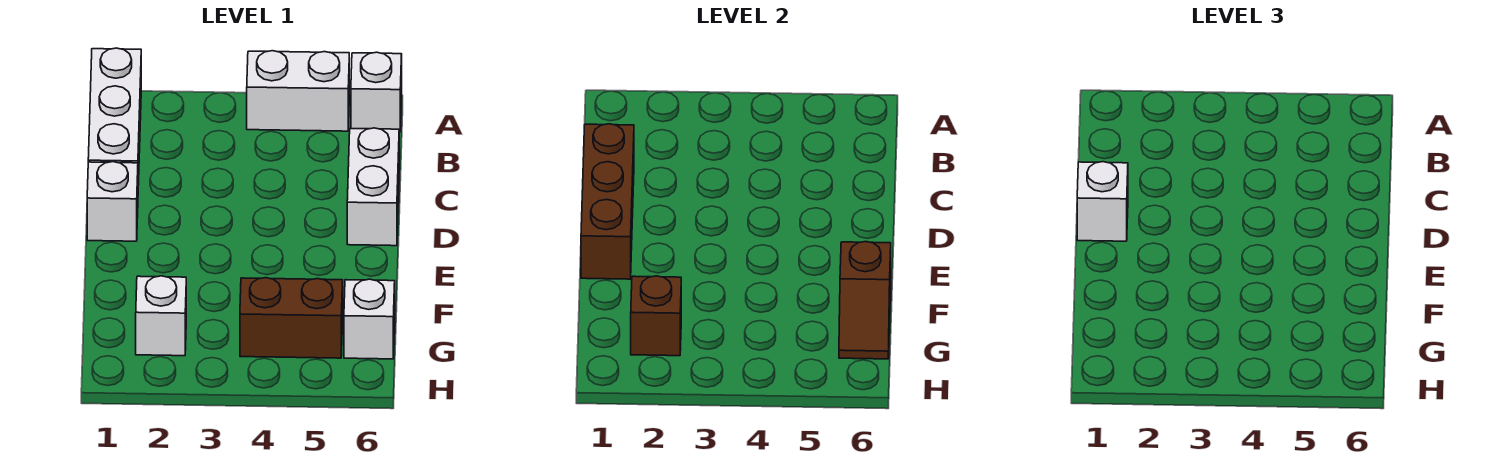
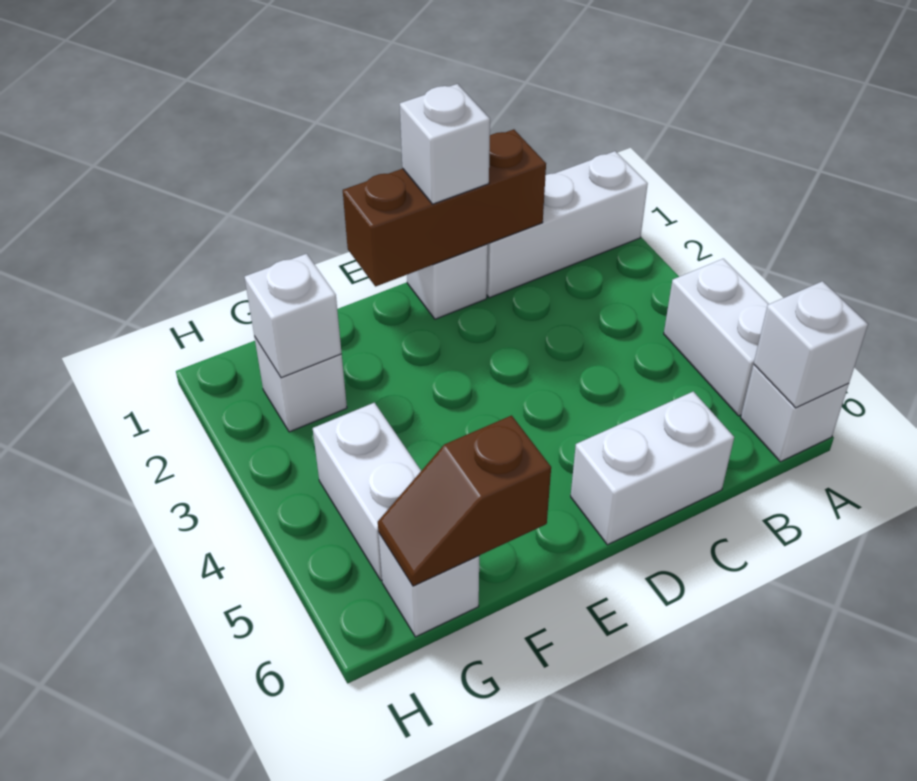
none -> white brick A6 level 2
brown brick G2 level 2 -> white brick G2 level 2
brown brick G4:G5 level 1 -> white brick G4:G5 level 1

